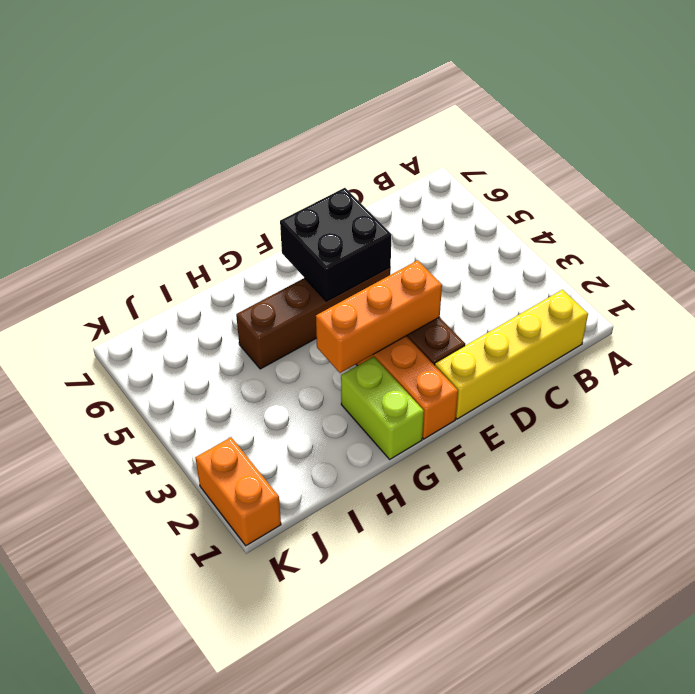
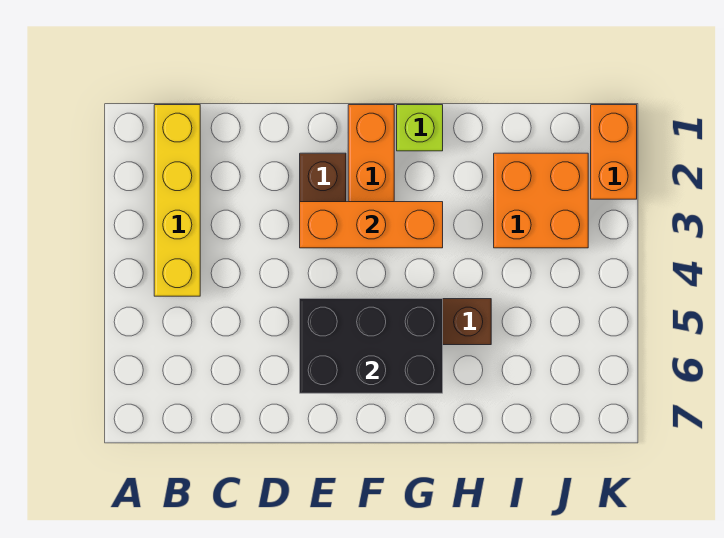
yellow brick B1:E1 level 1 -> yellow brick B1:B4 level 1
black brick E5:F6 level 2 -> black brick E5:G6 level 2
lime brick G1:G2 level 1 -> lime brick G1 level 1
none -> orange brick I2:J3 level 1

